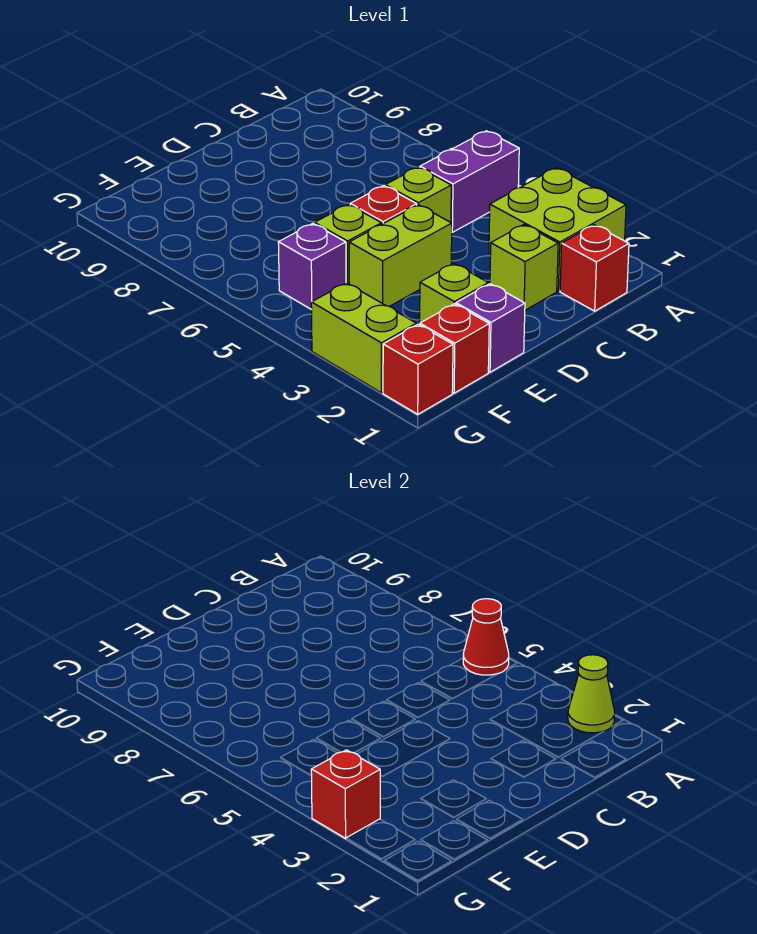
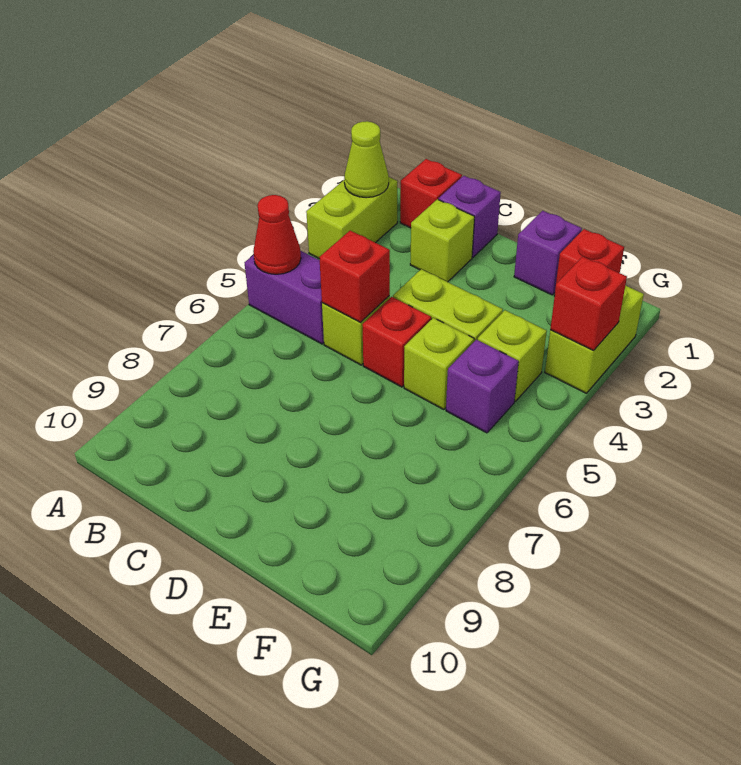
lime brick A2:B3 level 1 -> lime brick A2:A3 level 1
none -> purple brick C1 level 1
lime brick E2 level 1 -> lime brick F4 level 1
red brick G1 level 1 -> red brick C5 level 2

